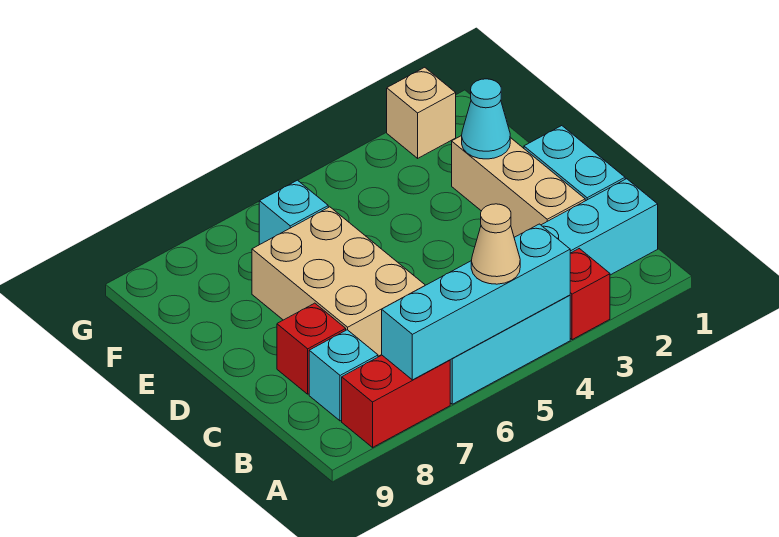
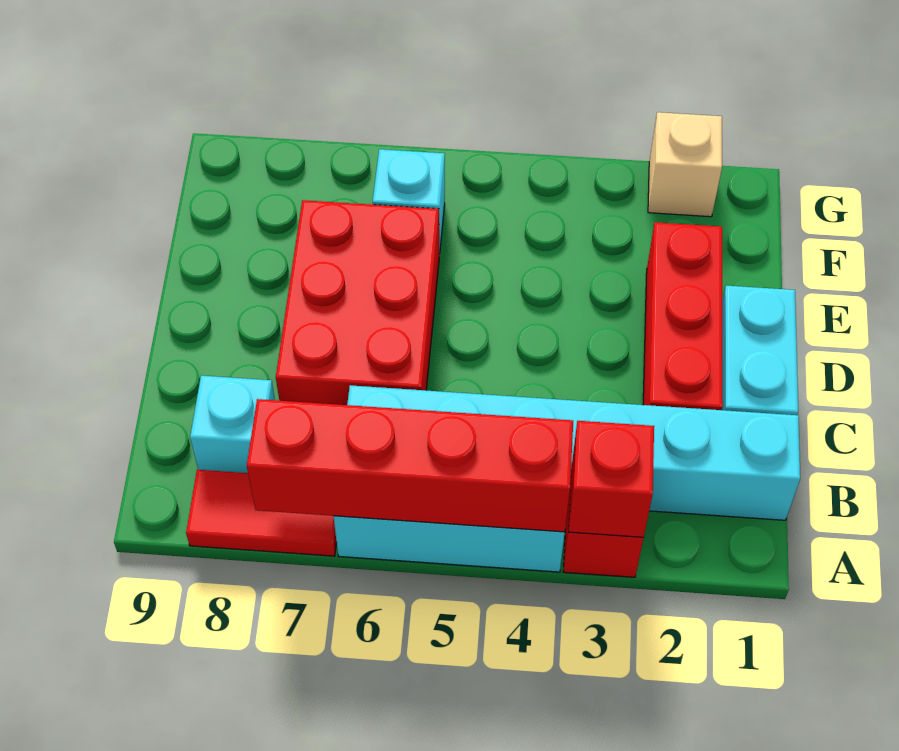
cyan brick A4:A7 level 2 -> red brick A4:A7 level 2
tan cone A5 level 3 -> none
red brick A7:A8 level 1 -> red tile A7:A8 level 1
tan brick C2:E2 level 1 -> red brick C2:E2 level 1
tan brick C6:E7 level 1 -> red brick C6:E7 level 1
red brick C8 level 1 -> red brick A3 level 2
cyan cone E2 level 2 -> none

